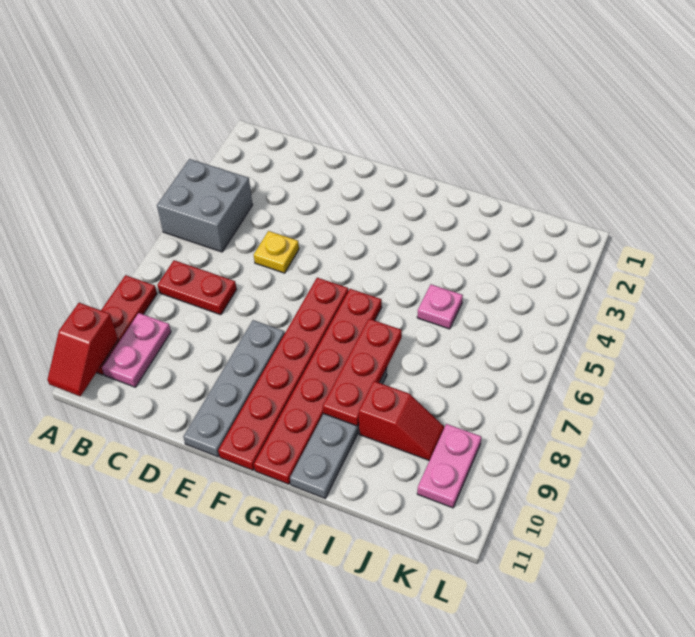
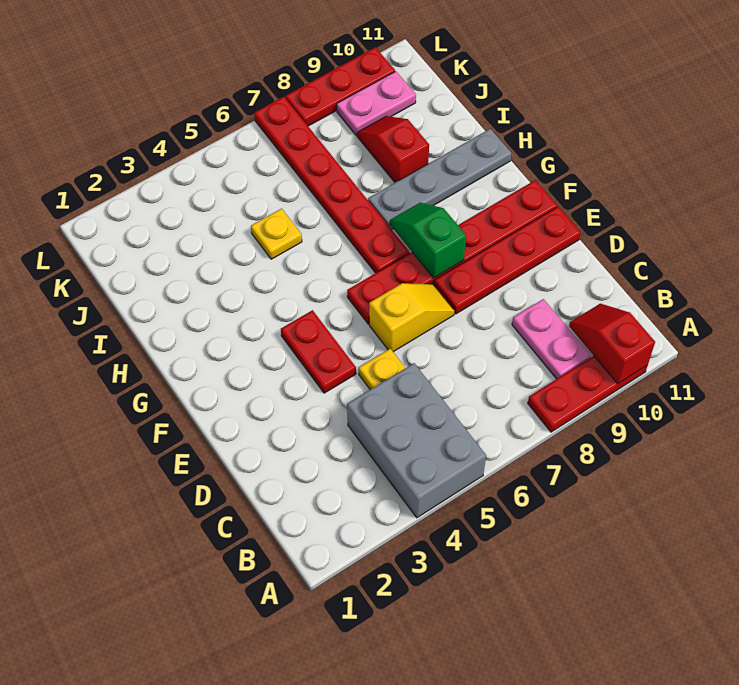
grey brick A4:B5 level 1 -> grey brick A4:C5 level 1
red slope A10:A11 level 2 top 10 -> red slope A10:B10 level 2 top A
red plate B7:C7 level 1 -> red plate E4:F4 level 1
pink plate B9:B10 level 1 -> pink plate B9:C9 level 1
none -> yellow slope E6:E7 level 1 top 6
grey plate E8:E11 level 1 -> red plate E8:E11 level 1
none -> green slope F8:G8 level 2 top F
red plate G6:G11 level 1 -> red plate G7:L7 level 1
red plate H7:H9 level 2 -> red plate L8:L10 level 1
pink plate I5 level 1 -> yellow plate I5 level 1

